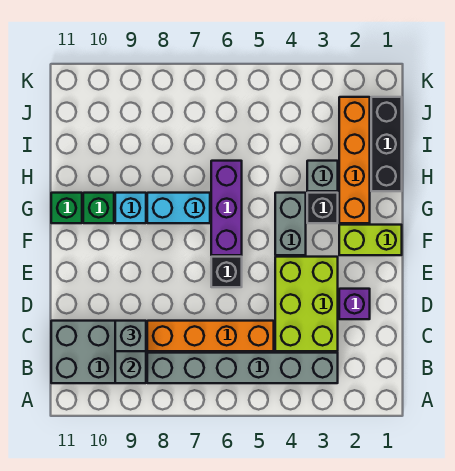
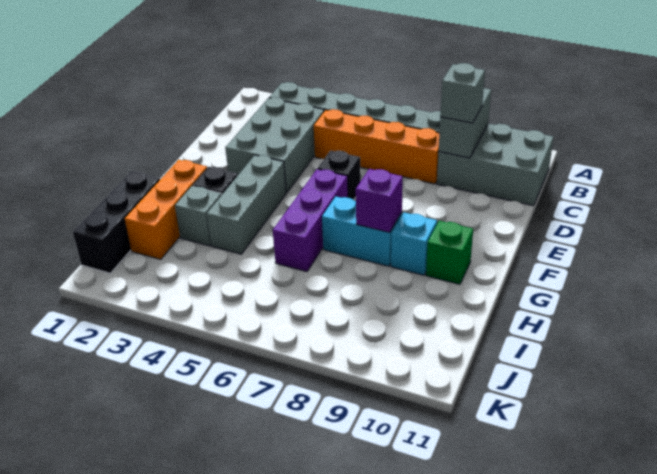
lime brick C3:E4 level 1 -> grey brick C3:E4 level 1
purple brick D2 level 1 -> purple brick G8 level 2
lime brick F1:F2 level 1 -> none
grey brick F4:G4 level 1 -> grey brick F4:H4 level 1
orange brick G2:J2 level 1 -> orange brick G2:I2 level 1
green brick G11 level 1 -> none

